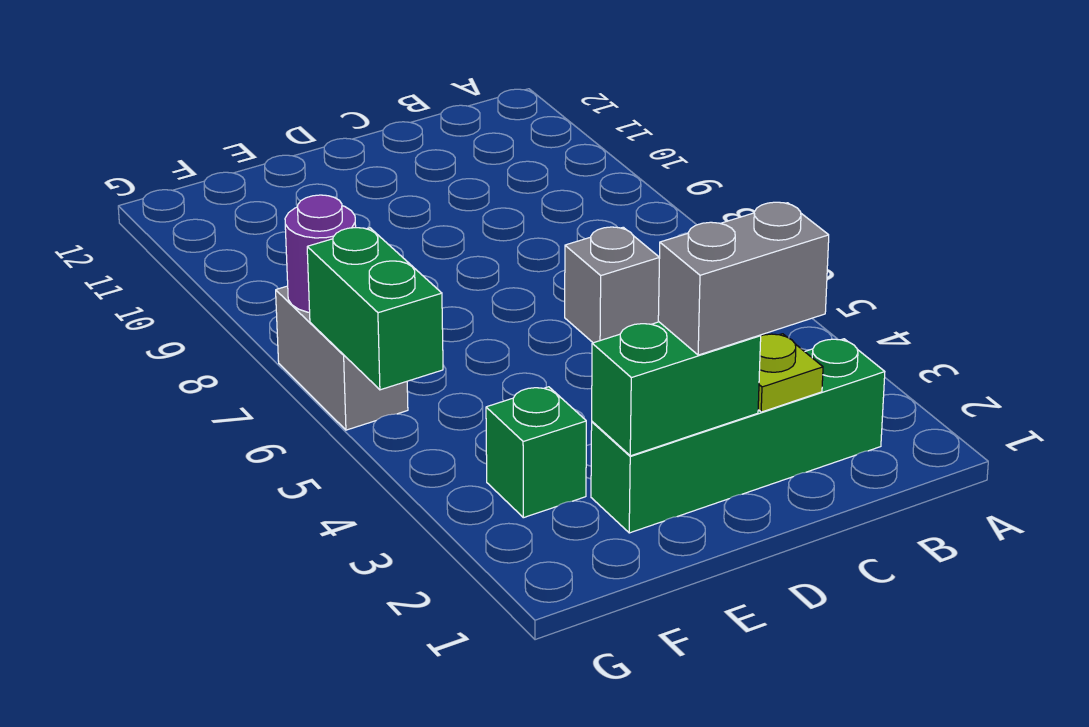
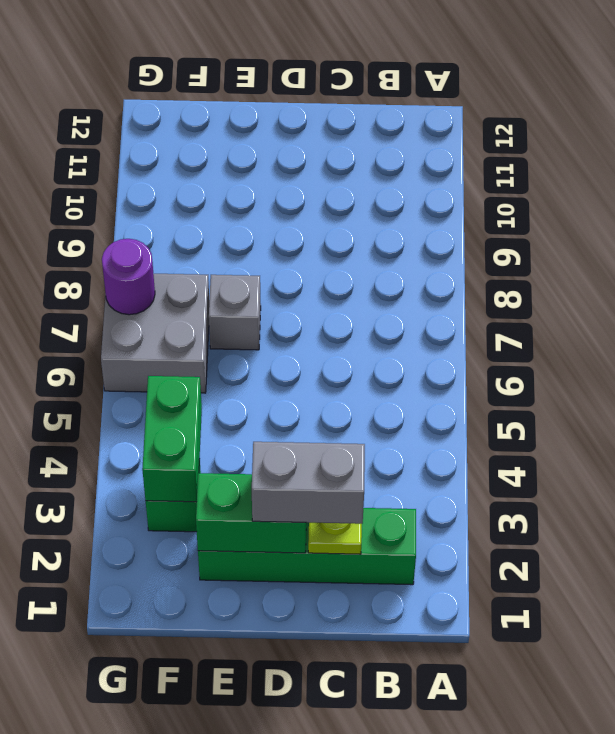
grey brick C6 level 1 -> grey brick E7 level 1
green brick G5:G6 level 2 -> green brick F3:F4 level 2
grey brick G6:G7 level 1 -> grey brick F6:G7 level 1

